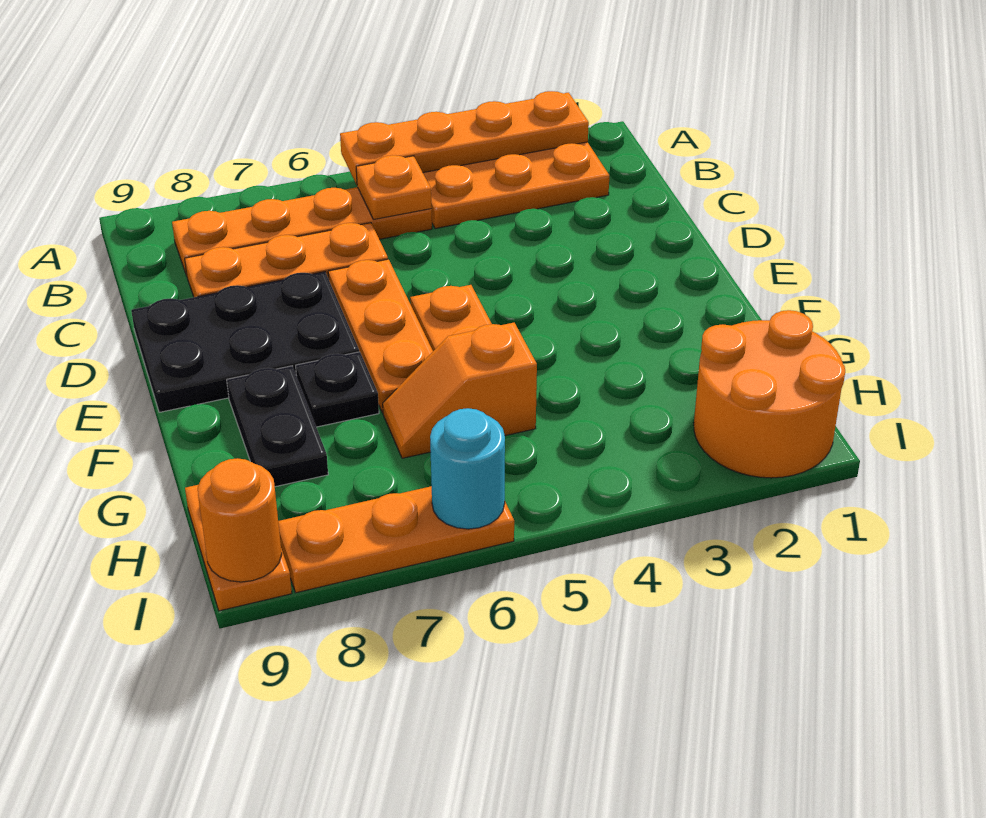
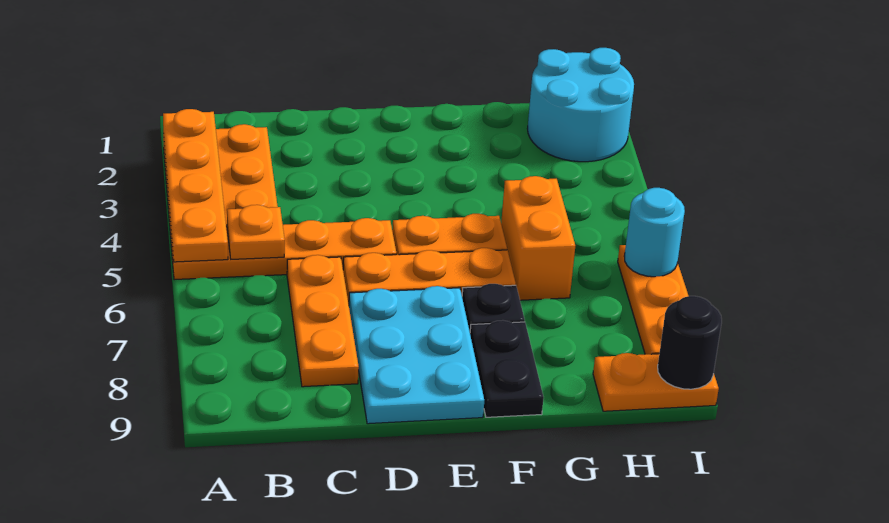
orange plate B5:B8 level 1 -> orange plate A5:D5 level 1
black plate D7:E9 level 1 -> cyan plate D7:E9 level 1
black plate F8:G8 level 1 -> black plate F8:F9 level 1
orange slope G5:G6 level 1 top 5 -> orange brick G5:G6 level 1
orange round brick H1:I2 level 1 -> cyan round brick H1:I2 level 1
orange round brick I9 level 2 -> black round brick I9 level 2

